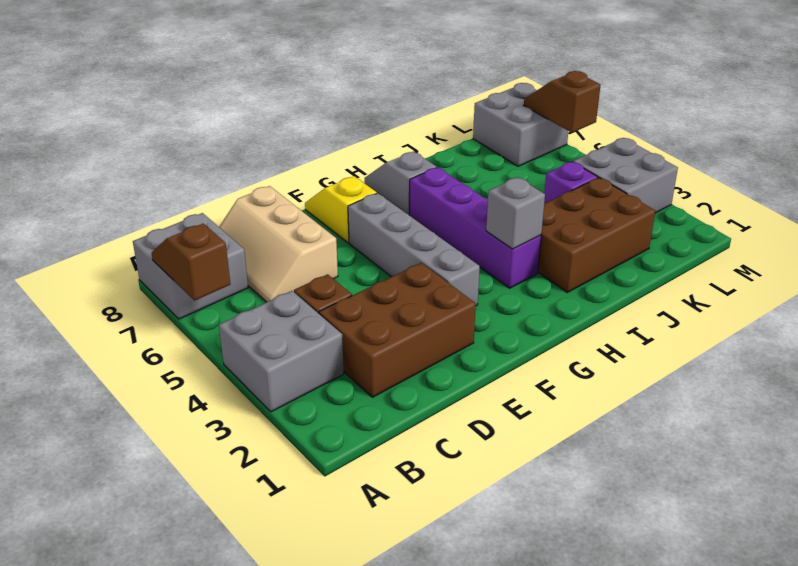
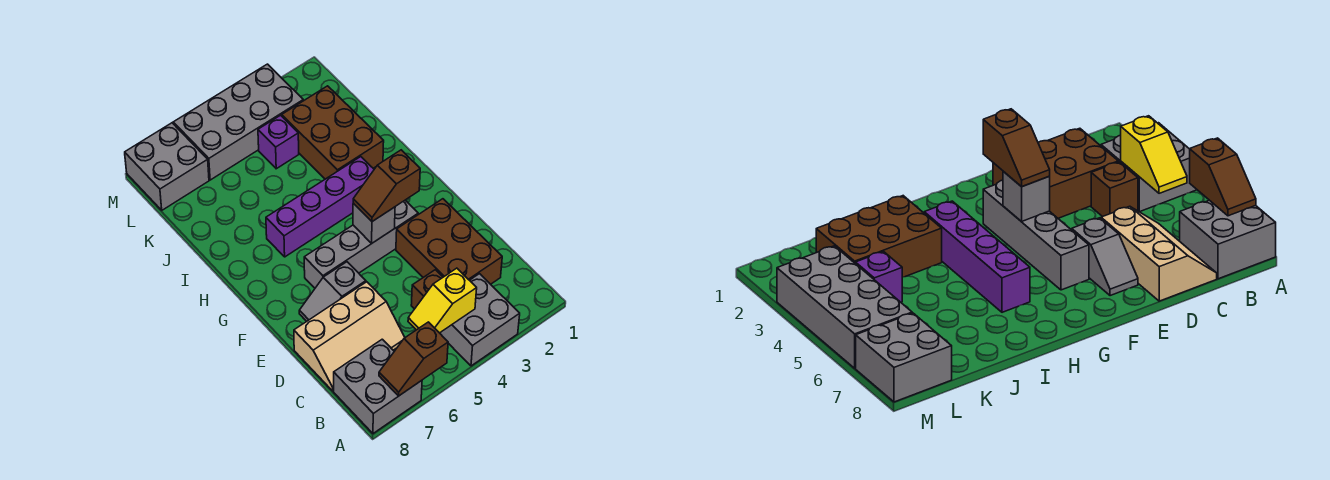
yellow slope F7:F8 level 1 top 7 -> yellow slope B4:B5 level 2 top 4
grey brick H3 level 2 -> grey brick F4 level 2
grey slope H7:H8 level 1 top 7 -> grey slope E6:E7 level 1 top 6
grey brick L3:M4 level 1 -> grey brick L3:M6 level 1
brown slope M6:M7 level 2 top 6 -> brown slope F3:F4 level 3 top 3

